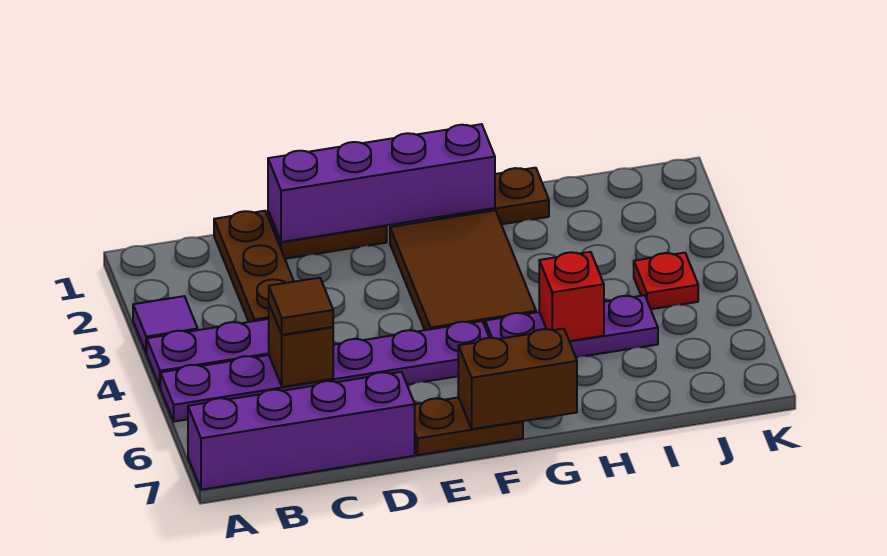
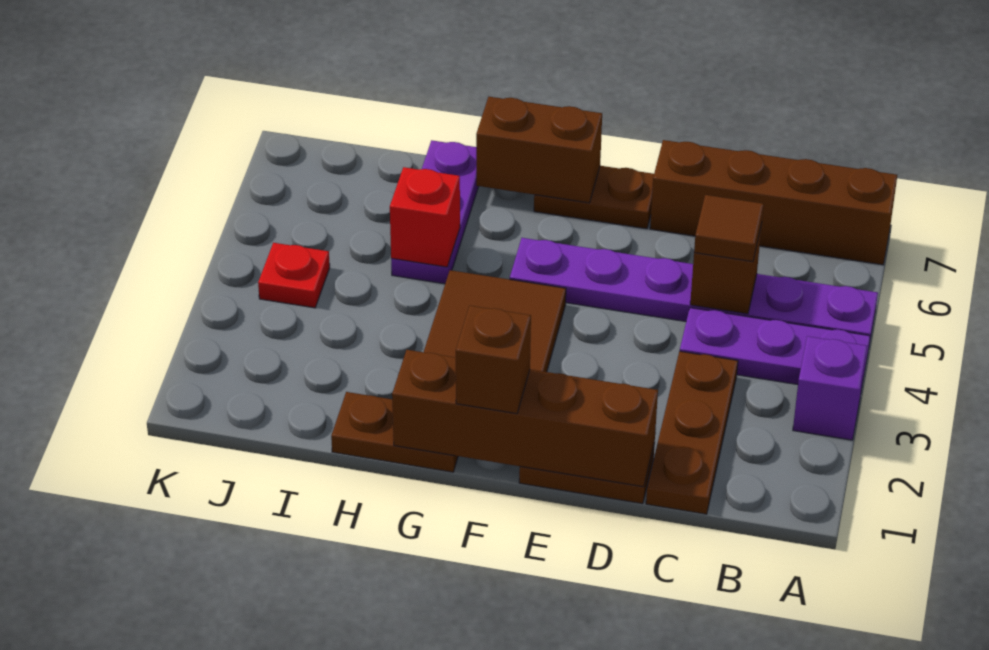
purple tile A3 level 1 -> purple brick A3 level 1
purple brick A7:D7 level 1 -> brown brick A7:D7 level 1
purple brick D1:G1 level 2 -> brown brick D1:G1 level 2
none -> brown brick F1 level 3
purple plate G5:I5 level 1 -> purple plate H5:H7 level 1

